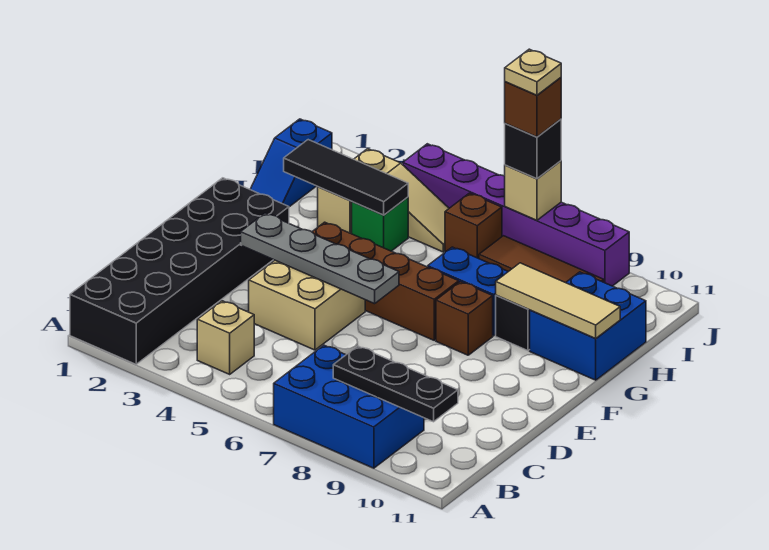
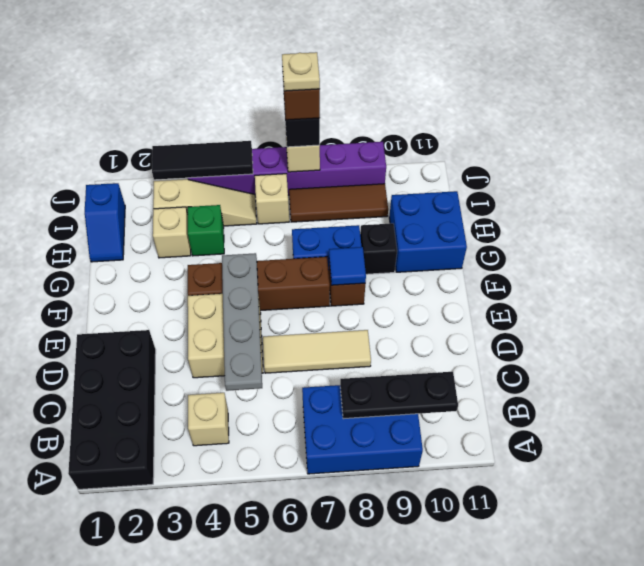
black brick A1:F2 level 1 -> black brick A1:D2 level 1
grey plate E3:E6 level 2 -> grey plate C5:F5 level 2
none -> blue tile F8 level 2
tan tile G9:G11 level 2 -> tan tile D6:D8 level 1
black tile H2:H4 level 2 -> black tile J3:J5 level 2
brown brick I6 level 1 -> tan brick I6 level 1

